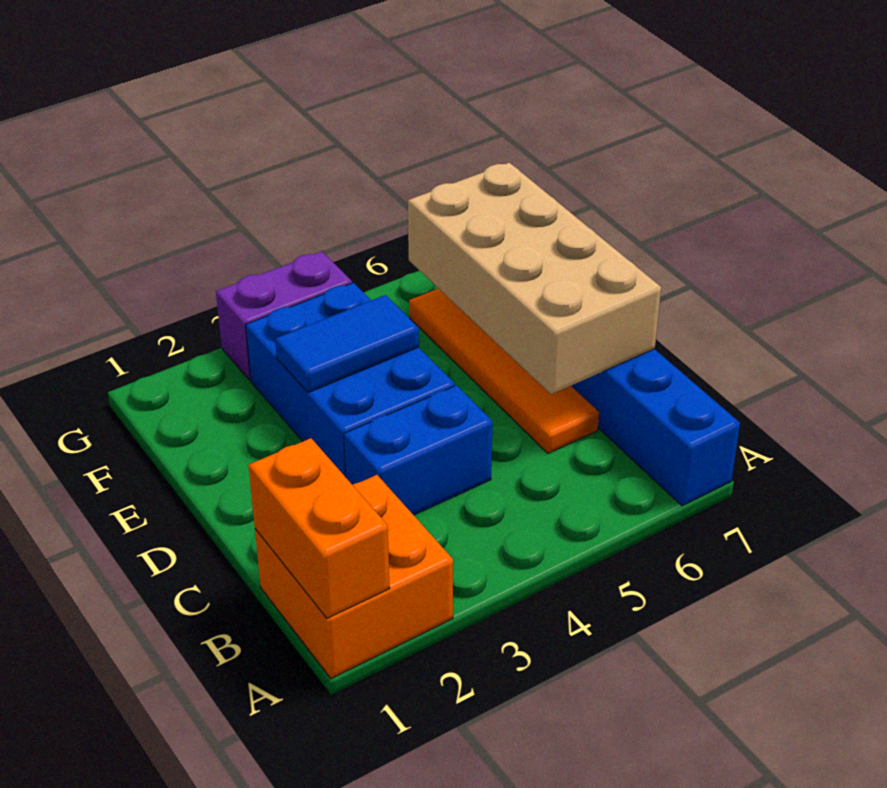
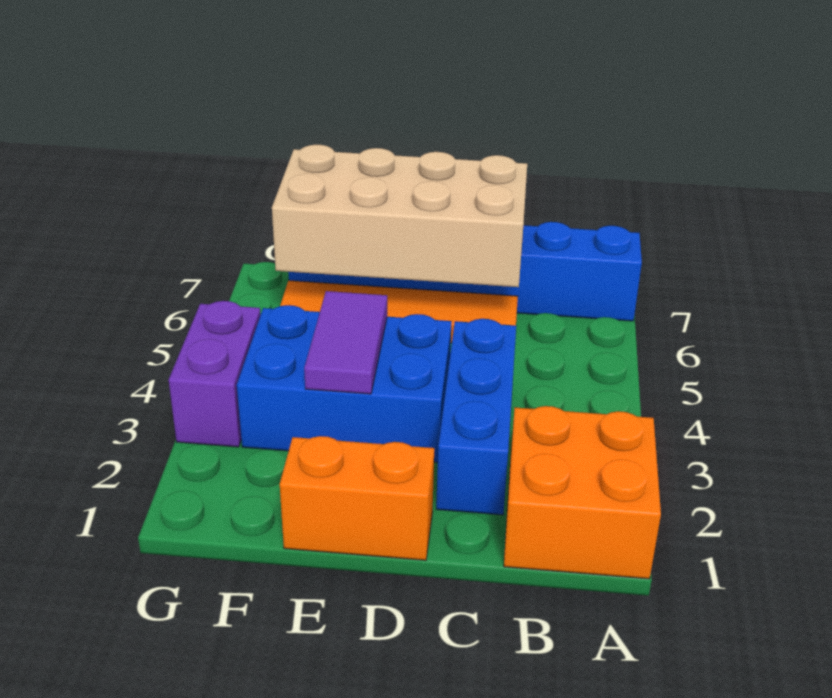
orange brick A1:B1 level 2 -> orange brick D1:E1 level 1
blue brick C3:C4 level 1 -> blue brick C2:C4 level 1
blue tile E3:E4 level 2 -> purple tile E3:E4 level 2

